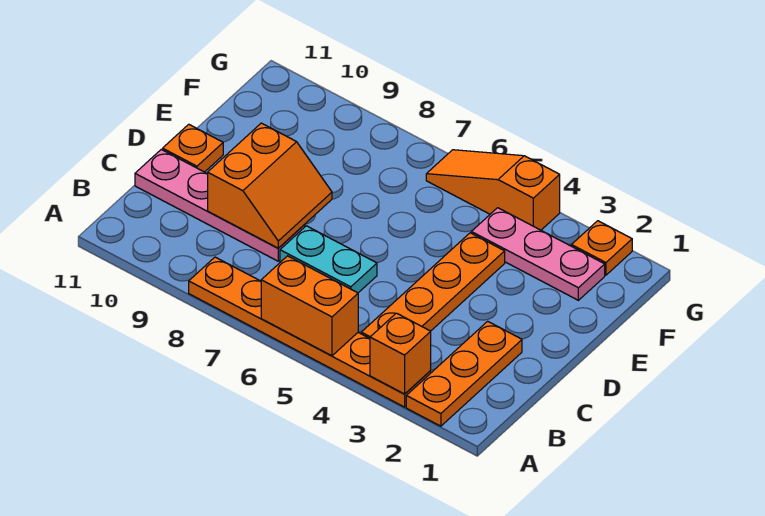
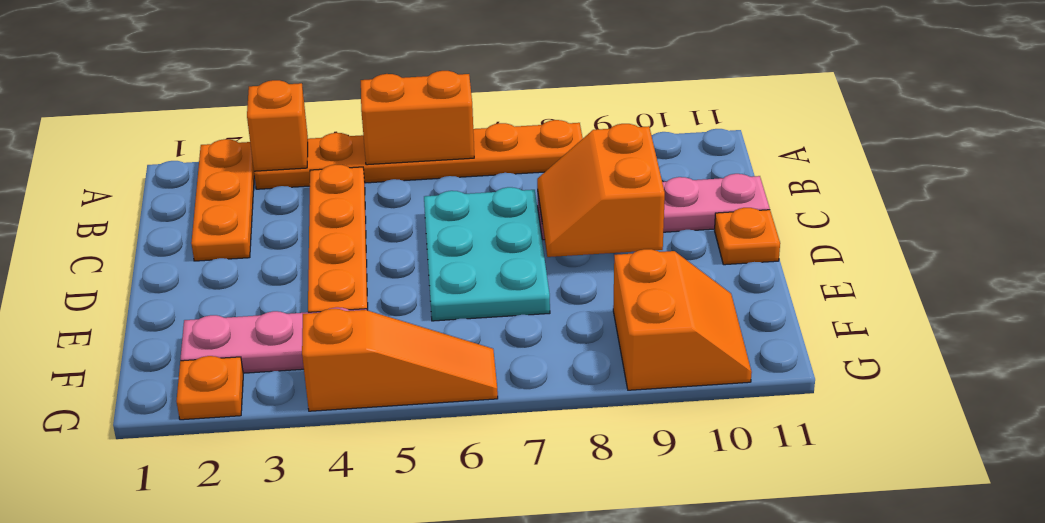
cyan plate C6:C7 level 1 -> cyan plate C6:E7 level 1
none -> orange slope F9:G10 level 1 top 9

